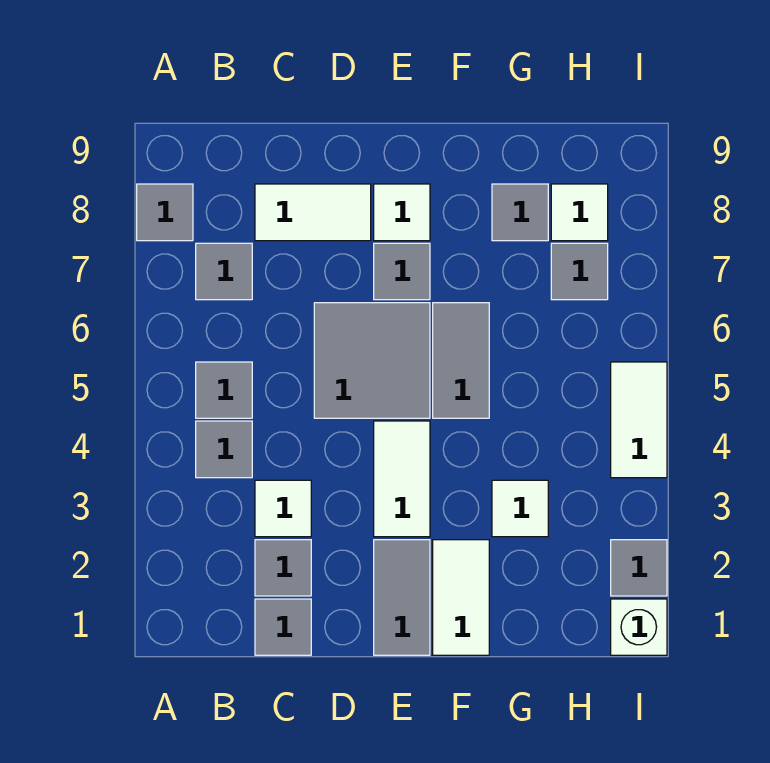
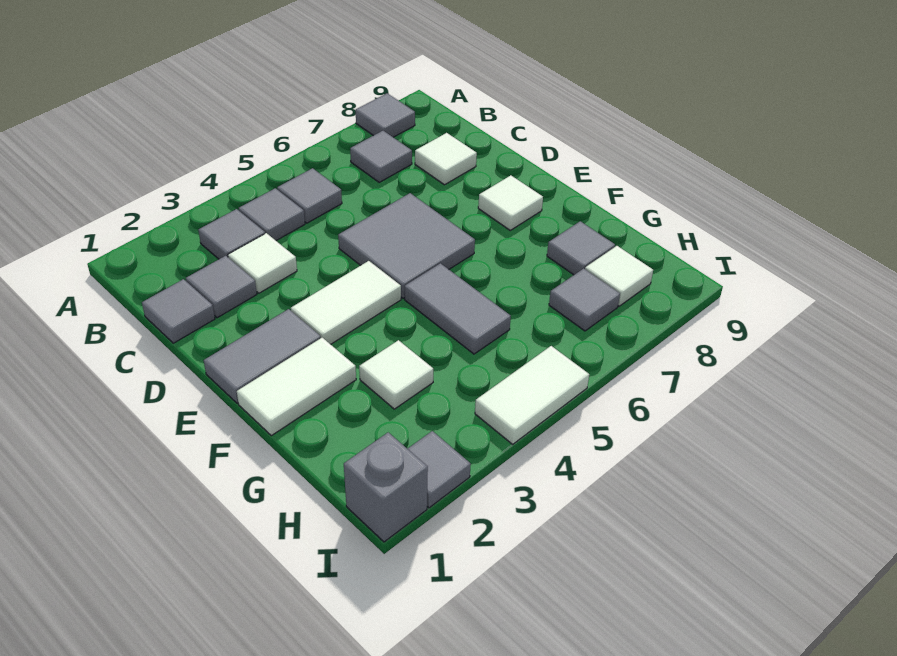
white tile C8:D8 level 1 -> white tile C8 level 1
grey tile E7 level 1 -> grey tile B3 level 1
grey tile F5:F6 level 1 -> grey tile F5:G5 level 1
white brick I1 level 1 -> grey brick I1 level 1

